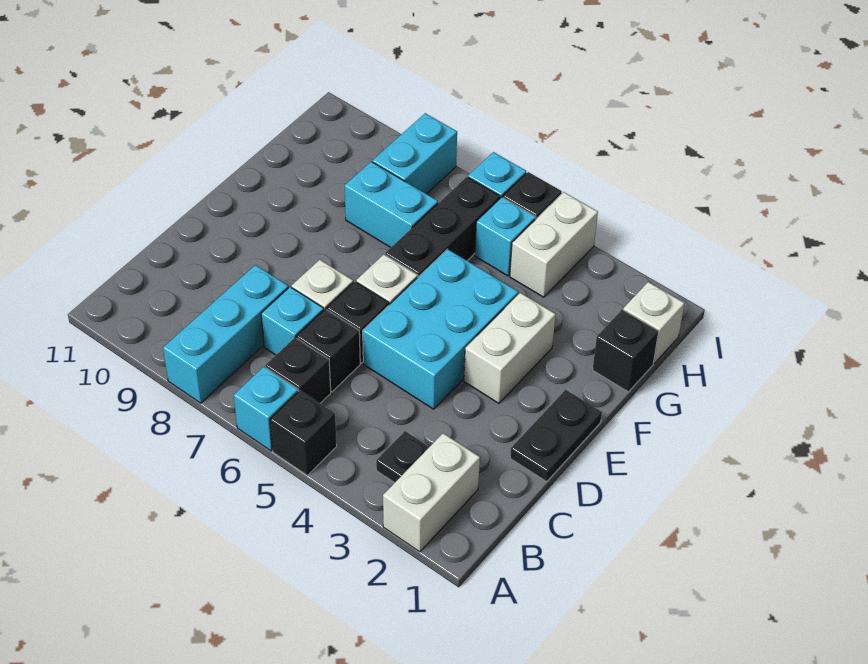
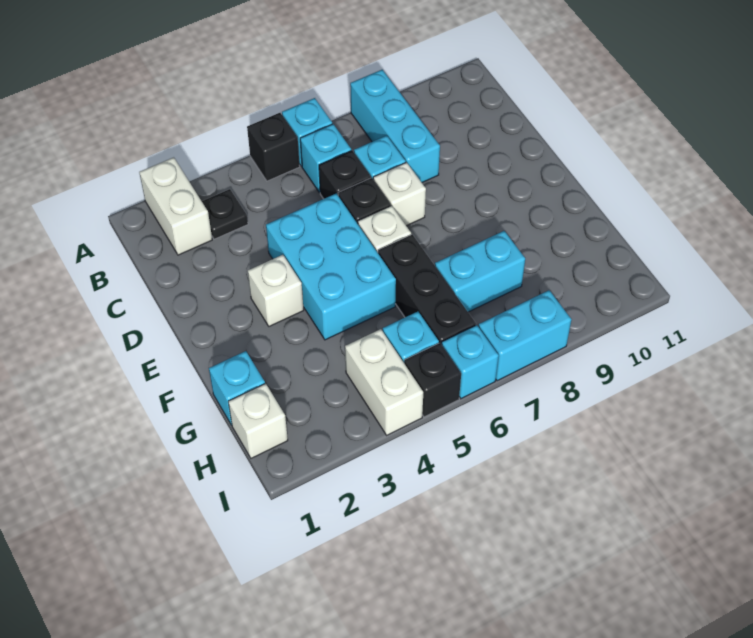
black brick B6 level 1 -> cyan brick B6 level 1
black plate D1:E1 level 1 -> none
white brick E3:F3 level 1 -> white brick E3 level 1
black brick G1 level 1 -> cyan brick G1 level 1
cyan brick H8:I8 level 1 -> cyan brick I7:I8 level 1

